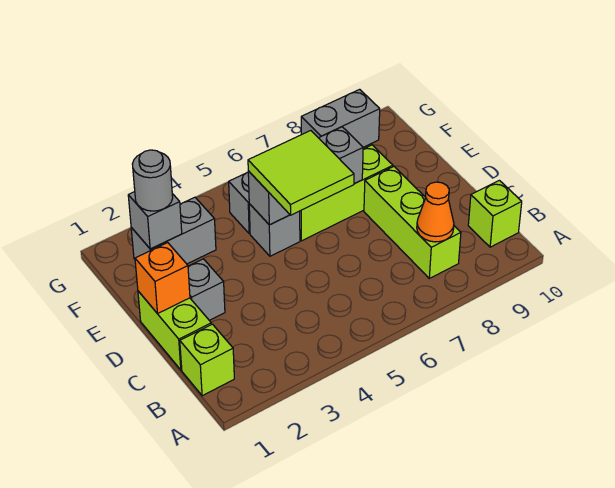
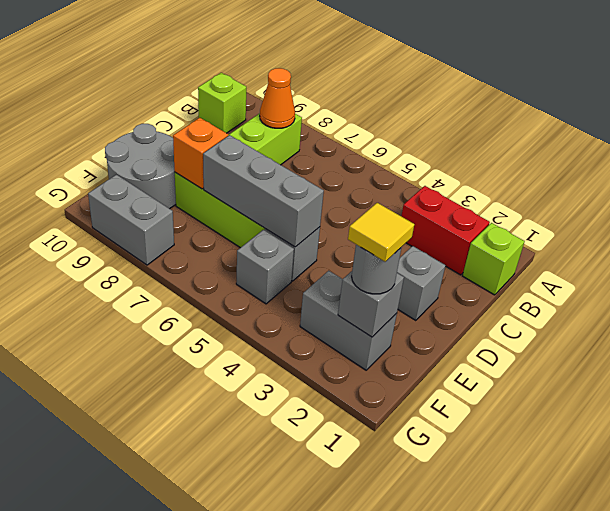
none -> red brick B2:B3 level 1
lime brick C1:D1 level 1 -> none
orange brick D1 level 2 -> orange brick E8 level 2
lime tile D5:E6 level 3 -> none
none -> grey round brick E9:F10 level 1
none -> yellow tile F2 level 4

